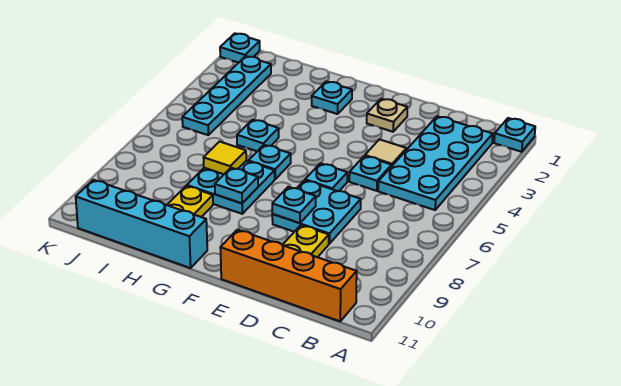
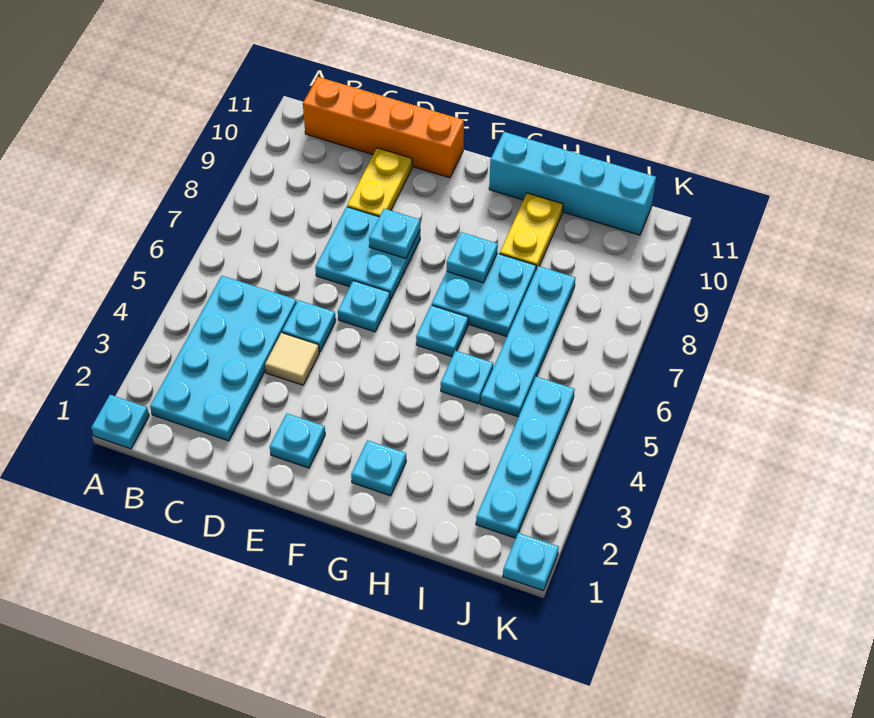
tan plate E2 level 1 -> cyan plate E2 level 1
yellow tile H7 level 2 -> none
none -> cyan plate I5:I8 level 1

